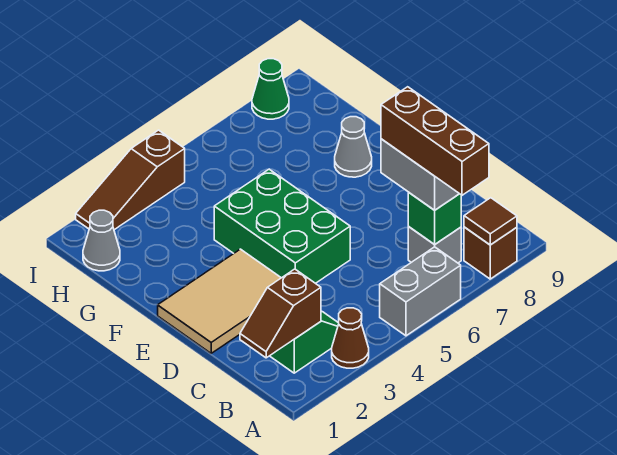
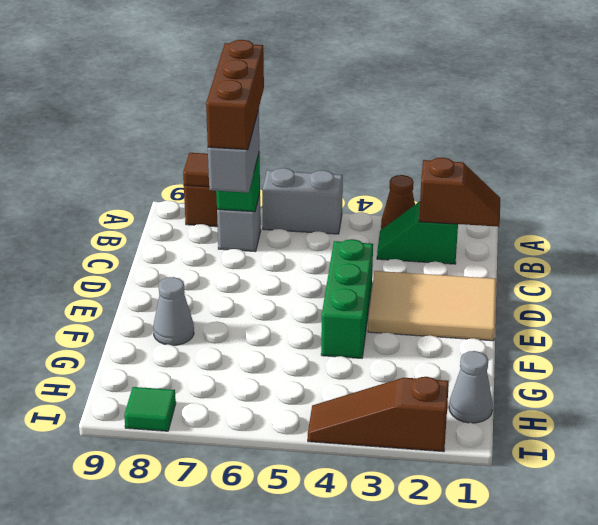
green brick D4:F5 level 1 -> green brick D4:F4 level 1
brown slope I2:I4 level 1 top 4 -> brown slope I2:I4 level 1 top 2
green cone I8 level 1 -> green tile I8 level 1

